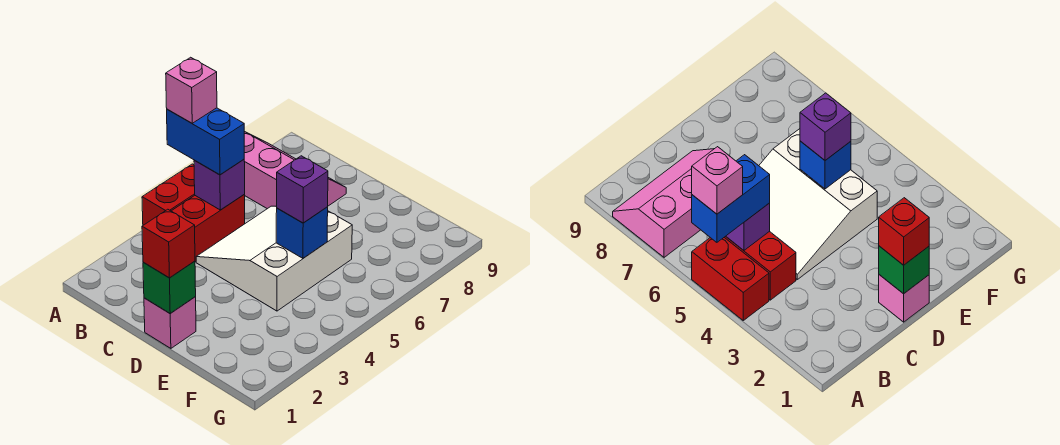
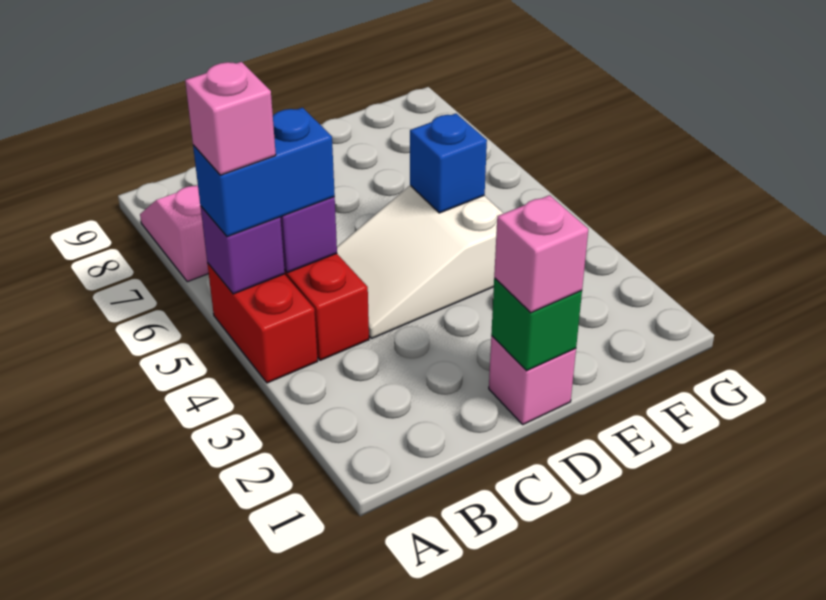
white slope C4:E6 level 1 top E -> white slope C4:E5 level 1 top E
red brick D1 level 3 -> pink brick D1 level 3
purple brick E5 level 3 -> purple brick A5 level 2

